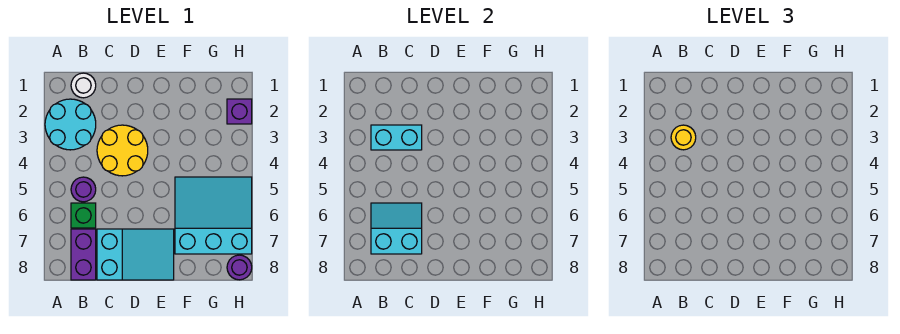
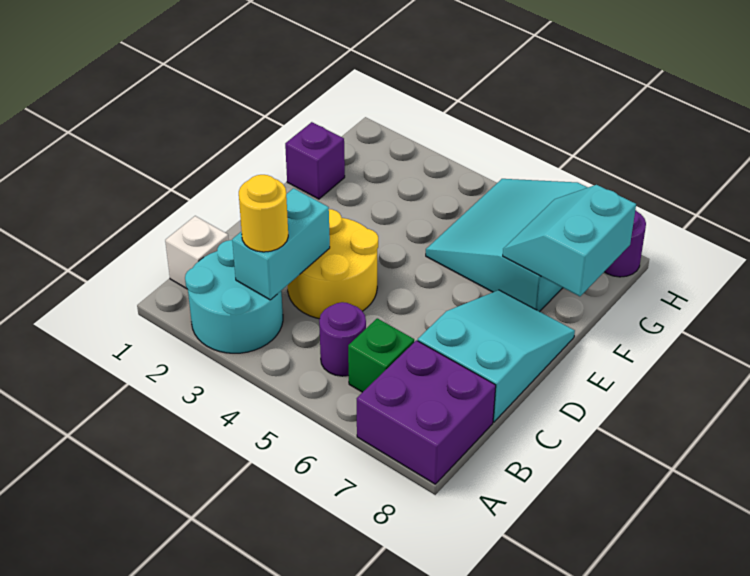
white round brick B1 level 1 -> white brick B1 level 1
cyan slope B6:C7 level 2 top 7 -> cyan slope F7:G8 level 2 top 8
purple brick B7:B8 level 1 -> purple brick A7:B8 level 1
purple brick H2 level 1 -> purple brick F1 level 1

